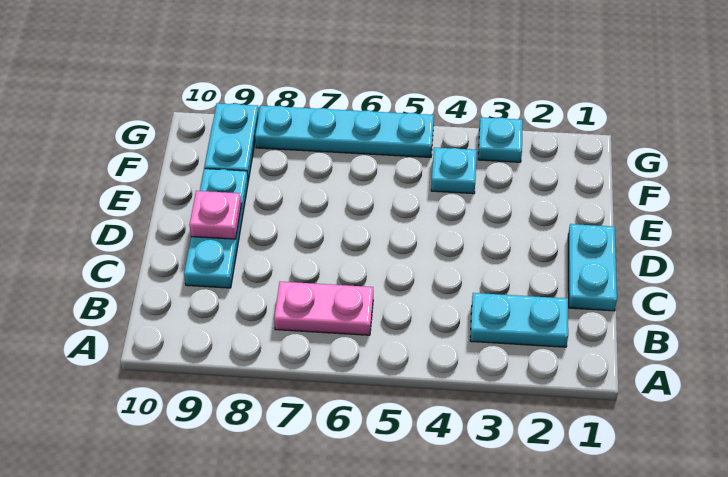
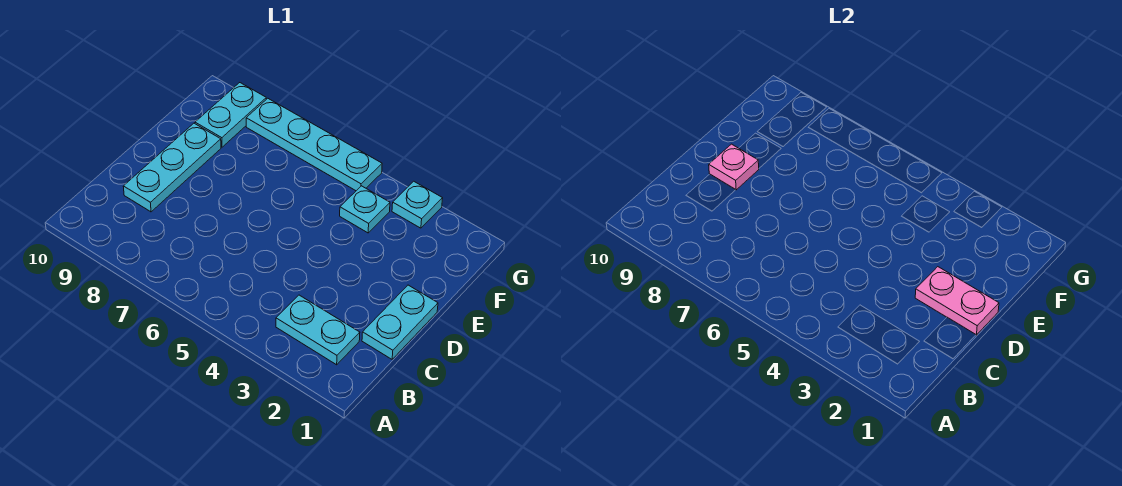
pink plate B6:B7 level 1 -> pink plate D1:D2 level 2

